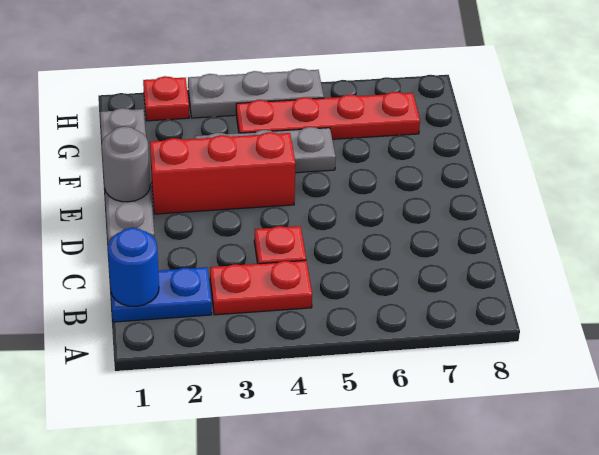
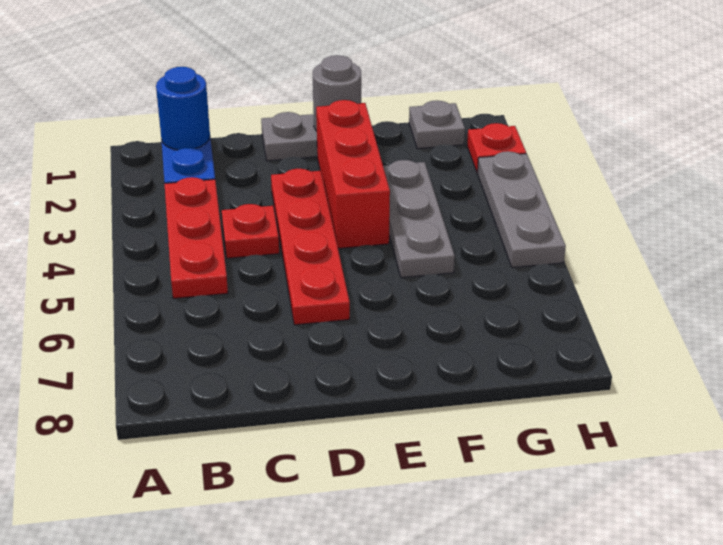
red plate B3:B4 level 1 -> red plate B3:B5 level 1
red plate G4:G7 level 1 -> red plate D3:D6 level 1

